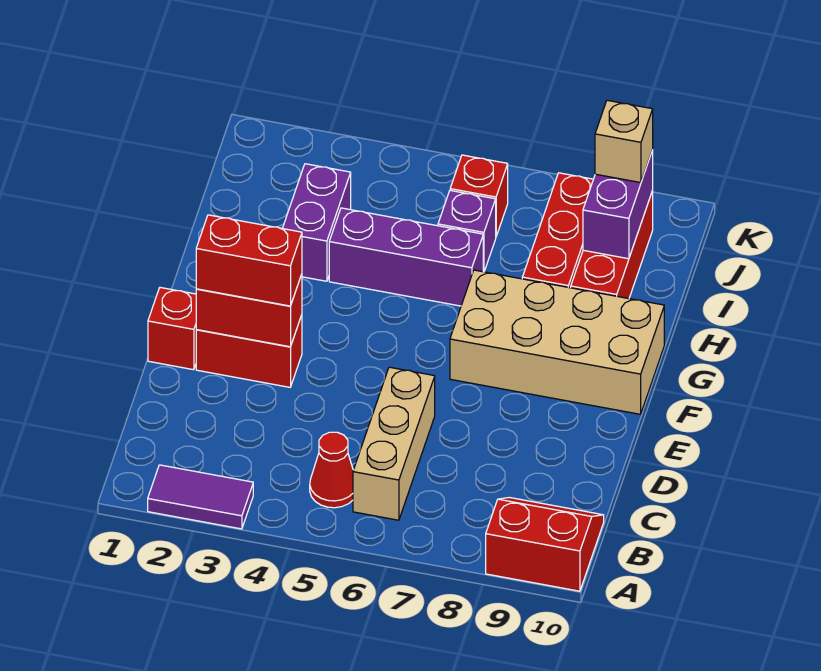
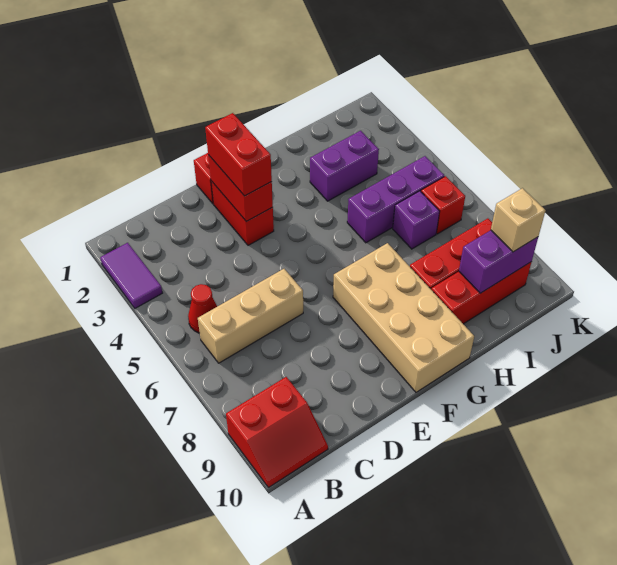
red slope A9:B10 level 1 top A -> red slope A9:B10 level 1 top 9
purple brick H4:H6 level 1 -> purple brick H5:J5 level 1

